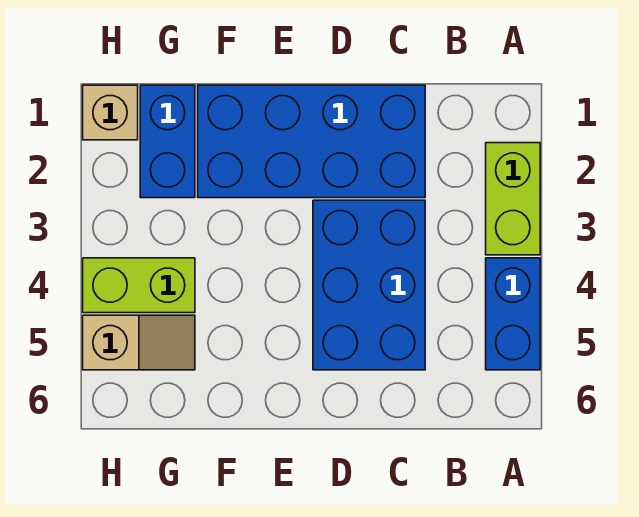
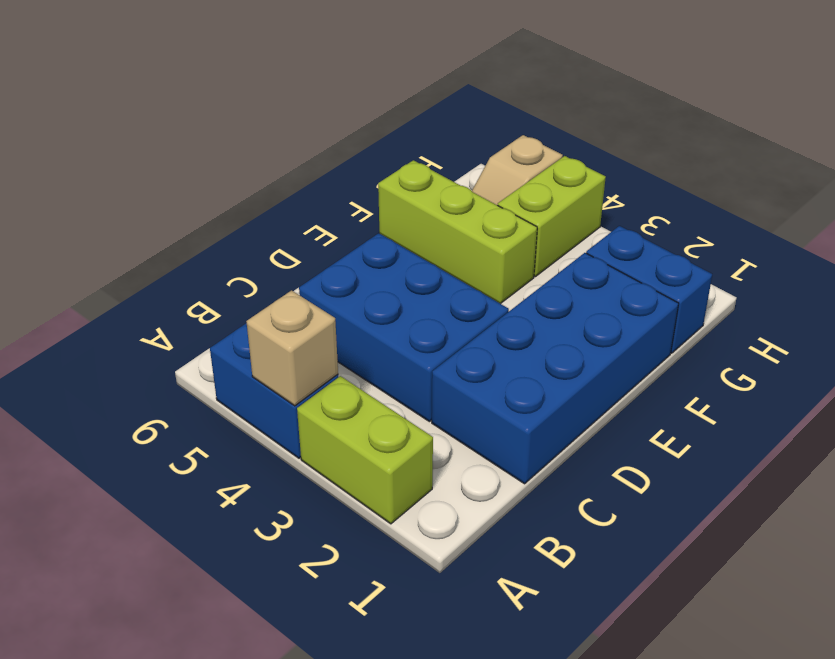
none -> lime brick F4:F6 level 1
tan brick H1 level 1 -> tan brick A4 level 2

